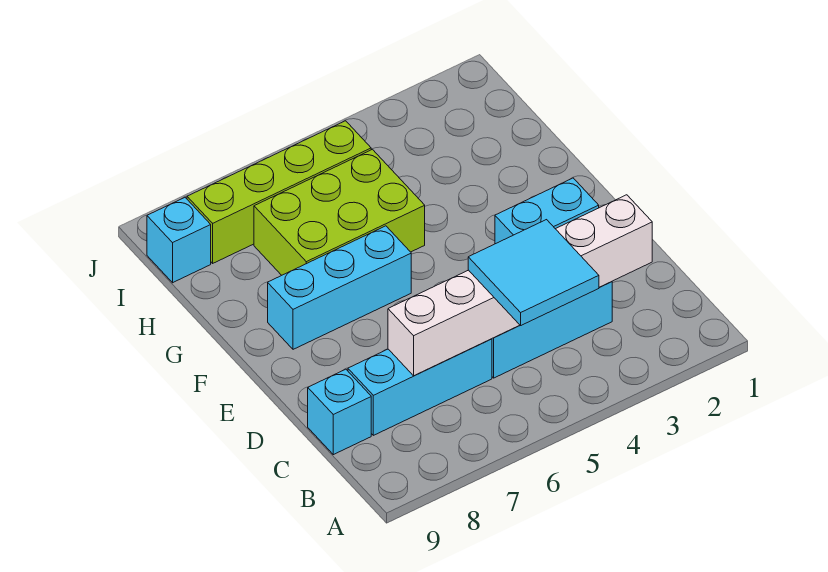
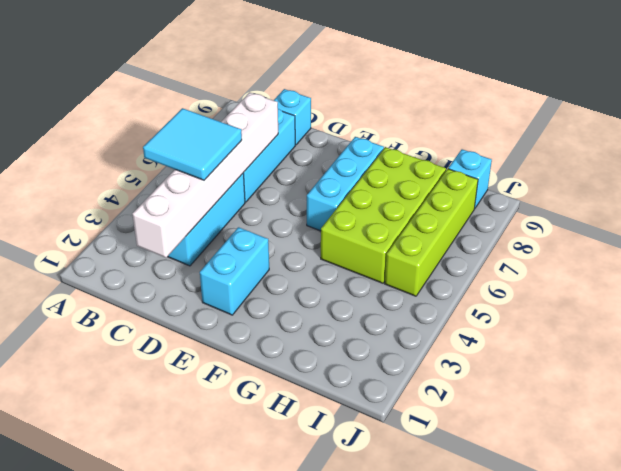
lime brick G5:H7 level 1 -> lime brick G5:H8 level 1

